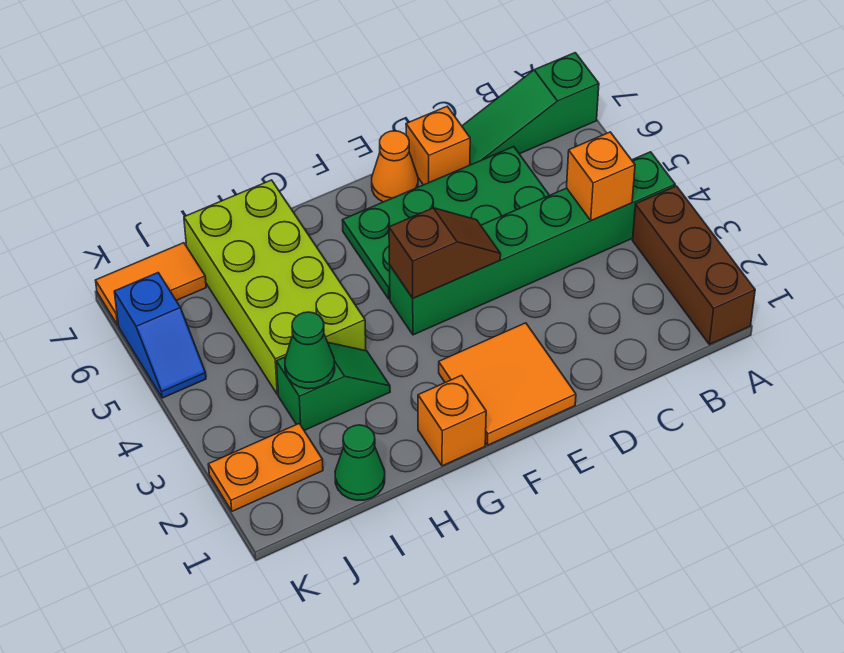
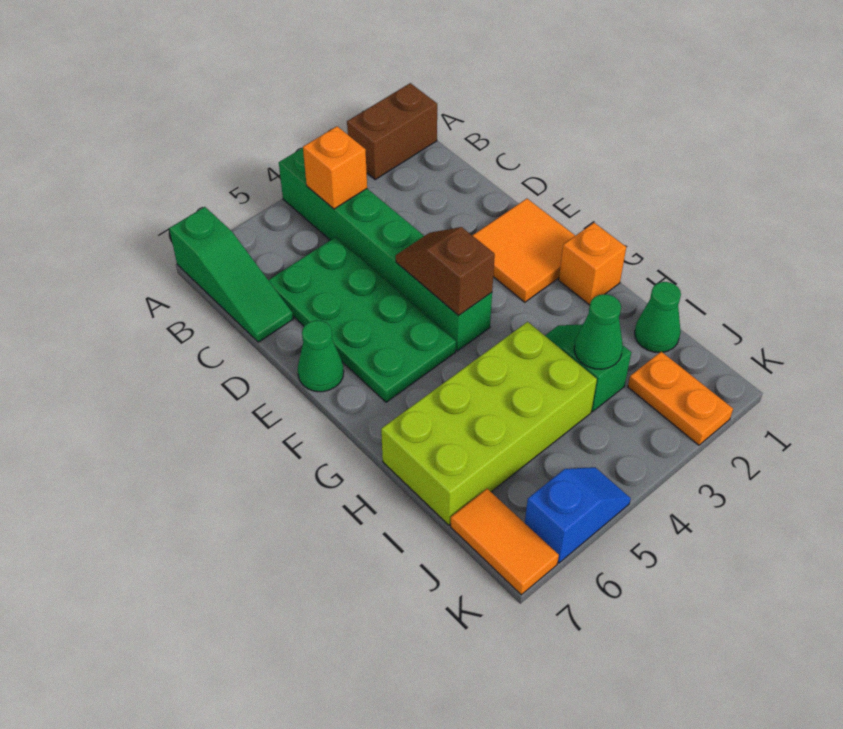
brown brick A1:A3 level 1 -> brown brick A1:A2 level 1
orange brick D7 level 1 -> none
orange cone E7 level 1 -> green cone E7 level 1

